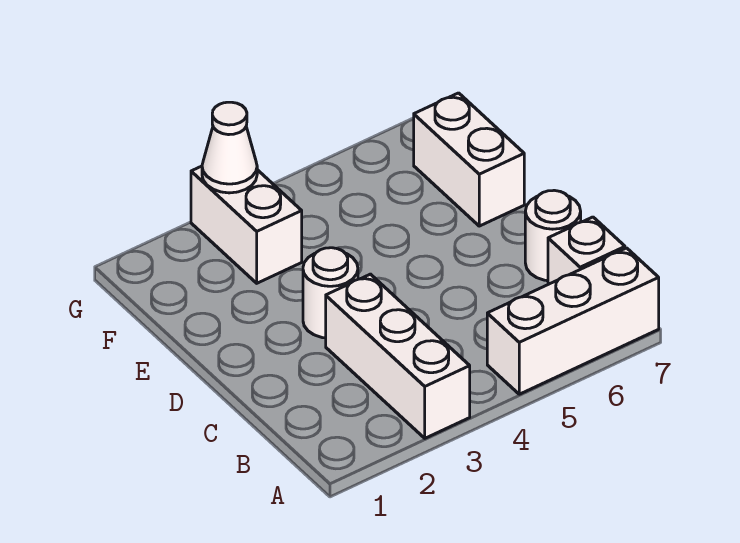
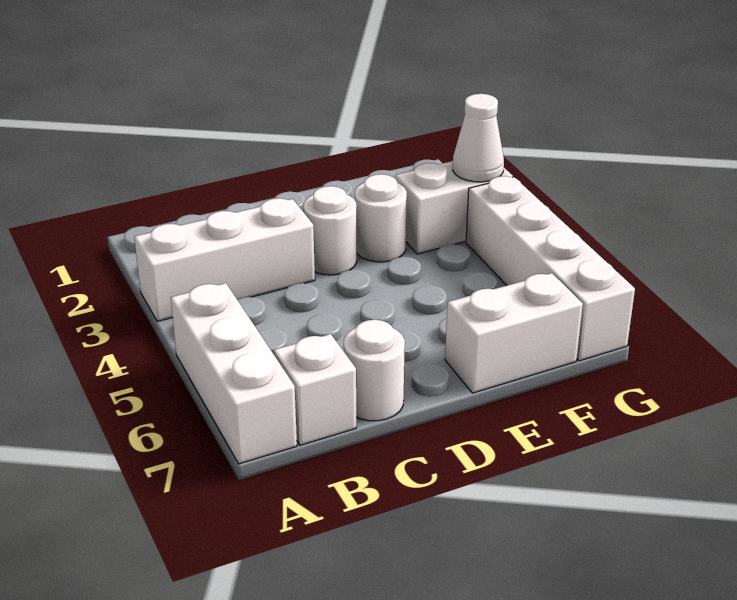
none -> white round brick E3 level 1
none -> white brick G4:G7 level 1

